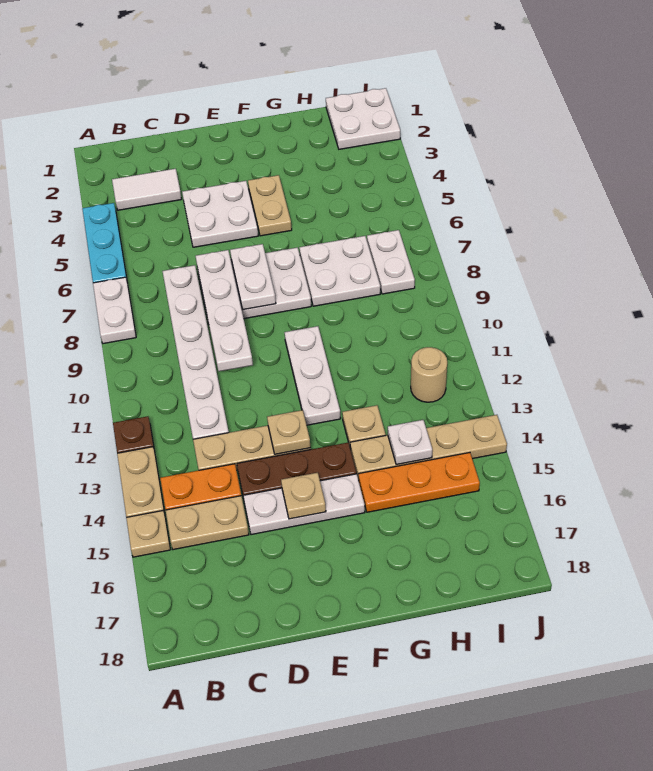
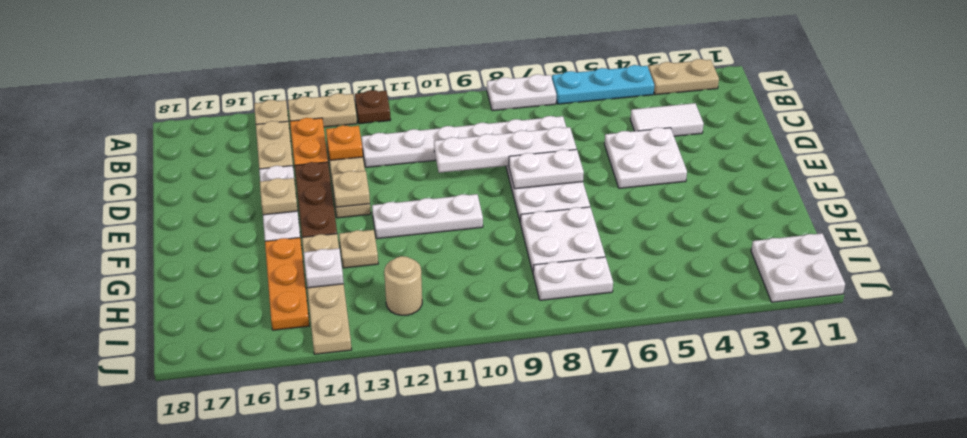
white tile B3:C3 level 1 -> white tile C3:C4 level 1
none -> orange plate C13 level 2
tan plate F4:F5 level 1 -> tan plate A2:A3 level 1

